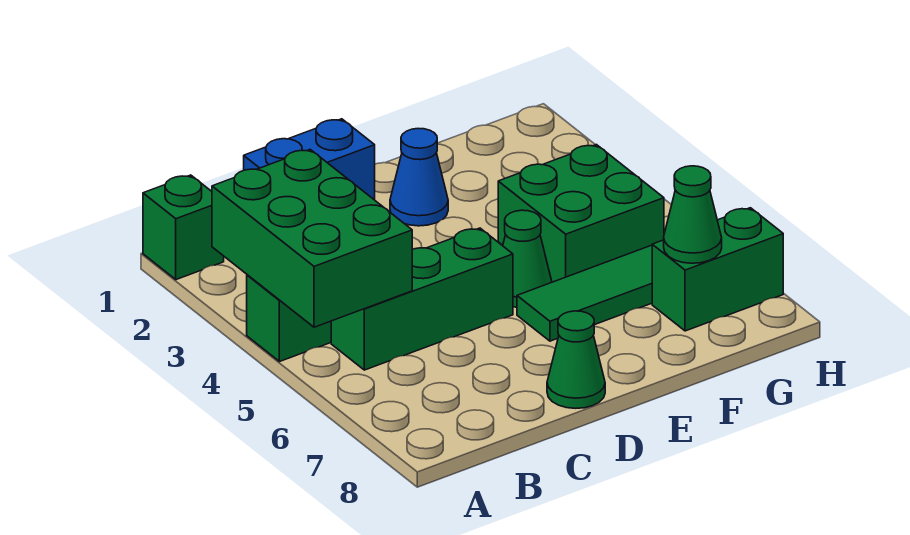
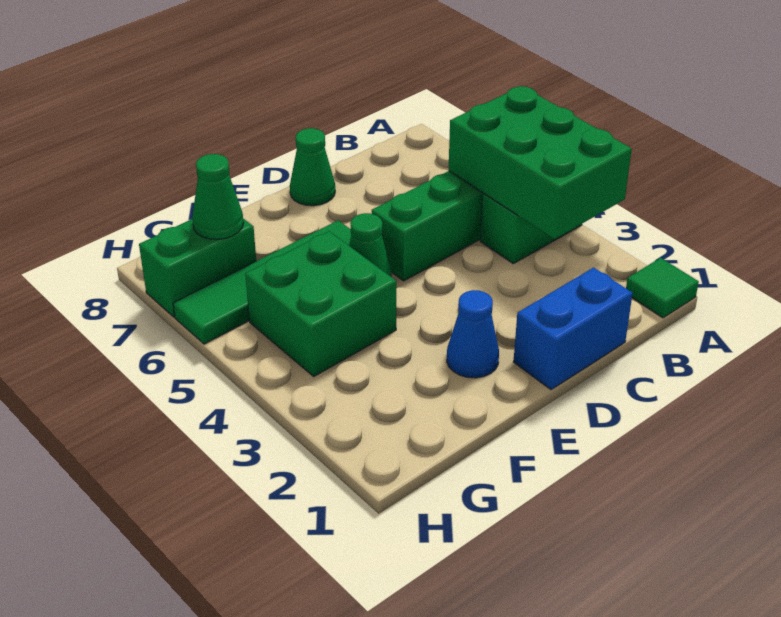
green brick A1 level 1 -> green tile A1 level 1

